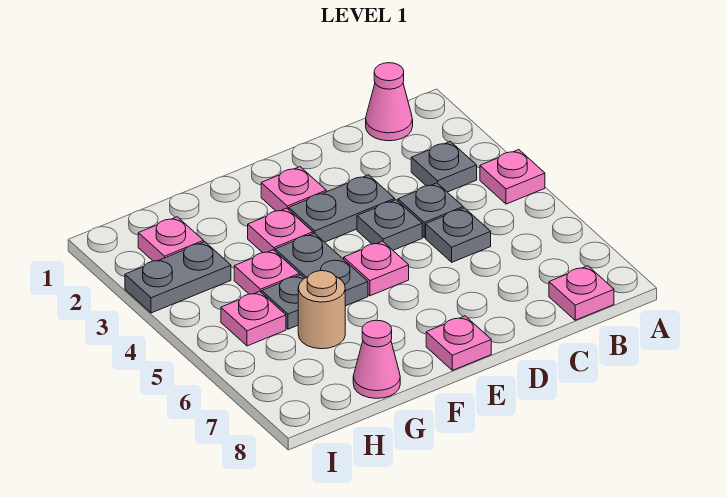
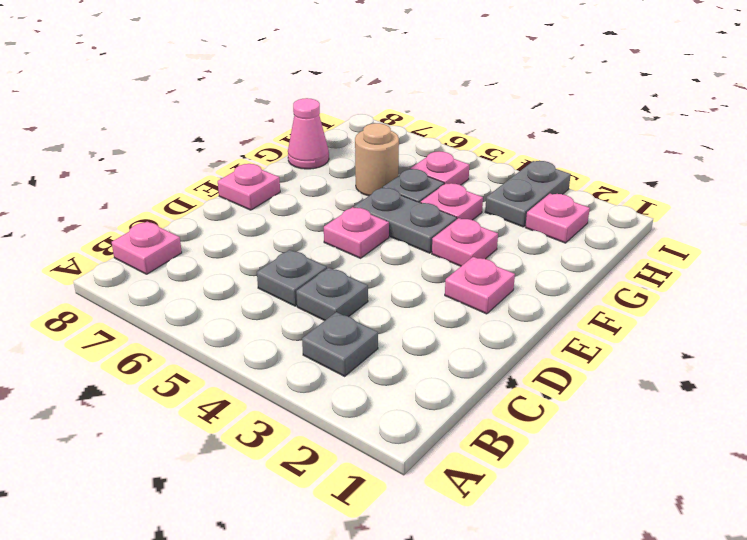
pink plate A4 level 1 -> none
pink cone B1 level 1 -> none
grey plate D3:E3 level 1 -> none
grey plate D4 level 1 -> none

